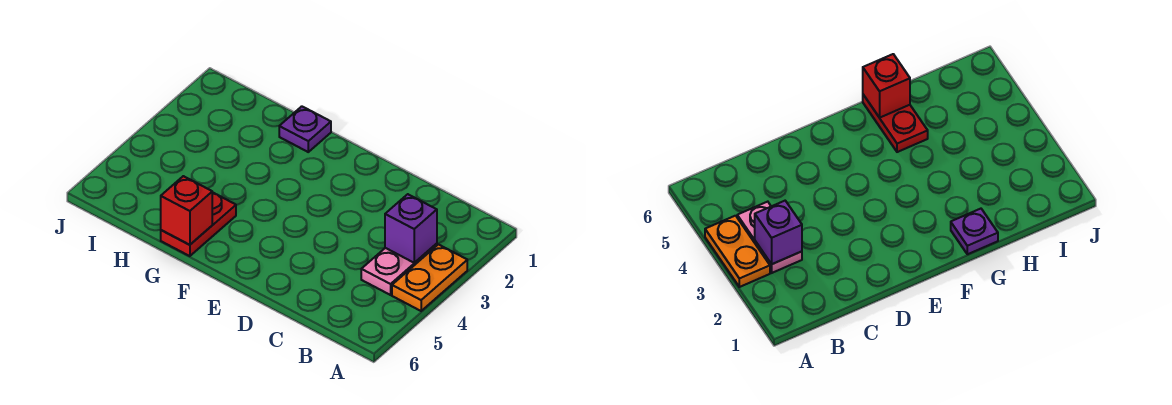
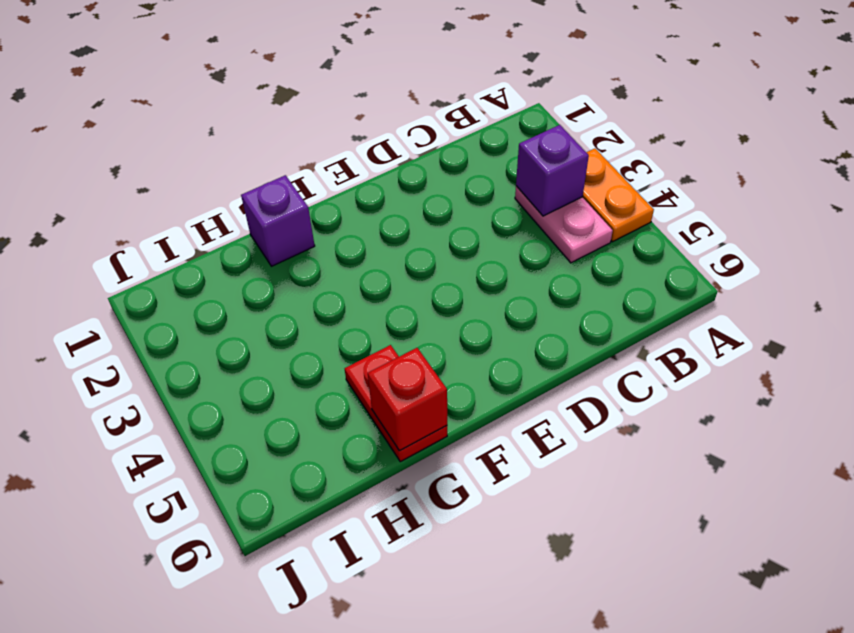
purple plate G1 level 1 -> purple brick G1 level 1

